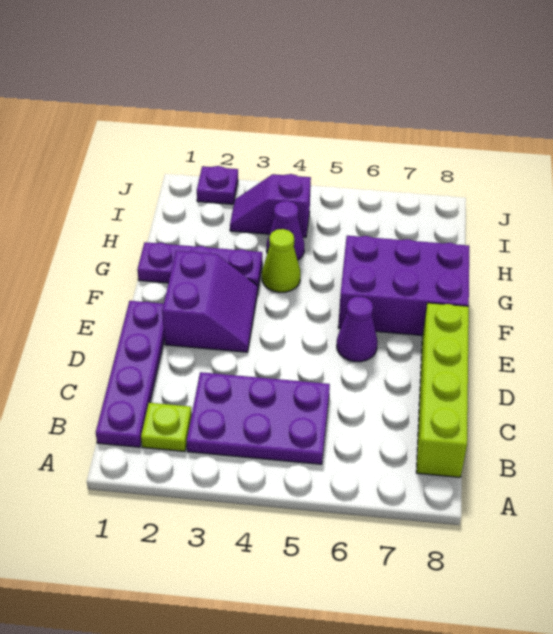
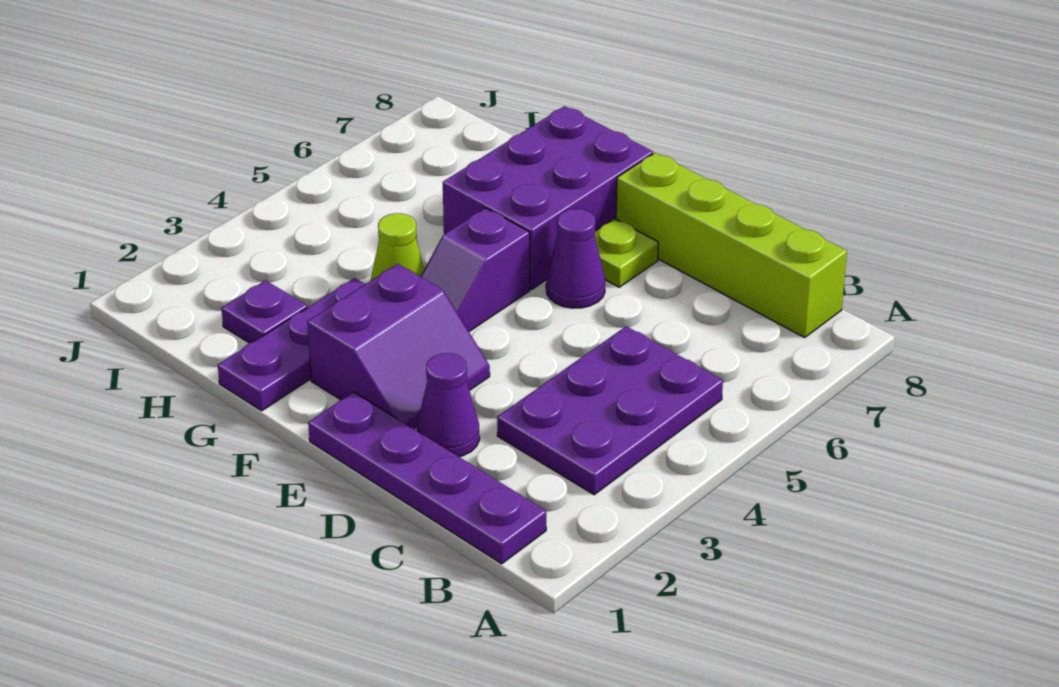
lime plate B2 level 1 -> lime plate E7 level 1
purple slope E2:F3 level 1 top 2 -> purple slope E2:F3 level 1 top F
purple cone H4 level 1 -> purple cone D2 level 1
purple slope I3:I4 level 1 top 4 -> purple slope F4:F5 level 1 top 5
purple plate J2 level 1 -> purple plate H2 level 1

